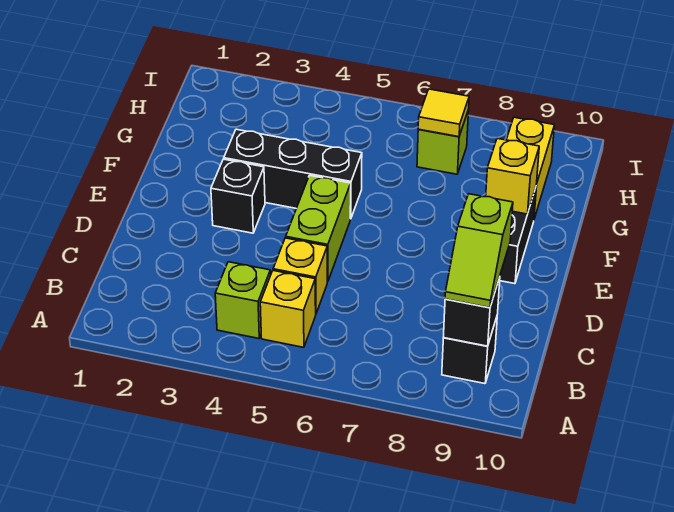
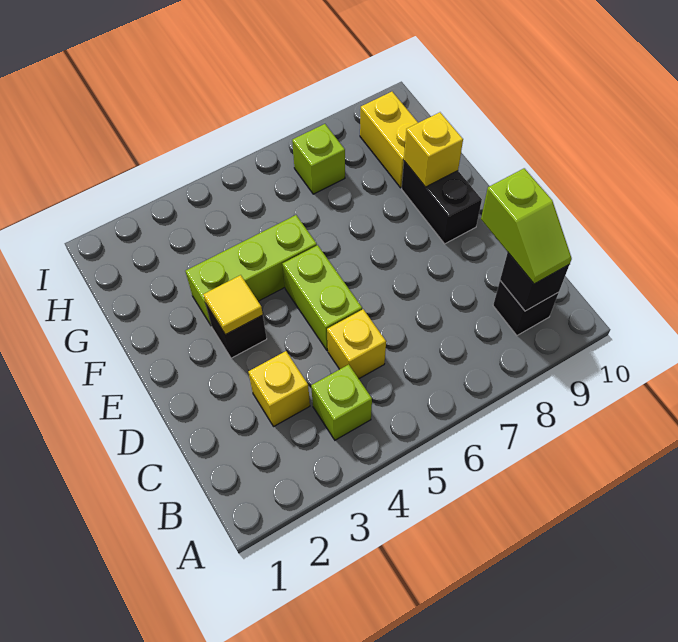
yellow brick B5 level 1 -> yellow brick C3 level 1
black brick F3:F5 level 1 -> lime brick F3:F5 level 1
yellow tile H7 level 2 -> yellow tile E3 level 2

